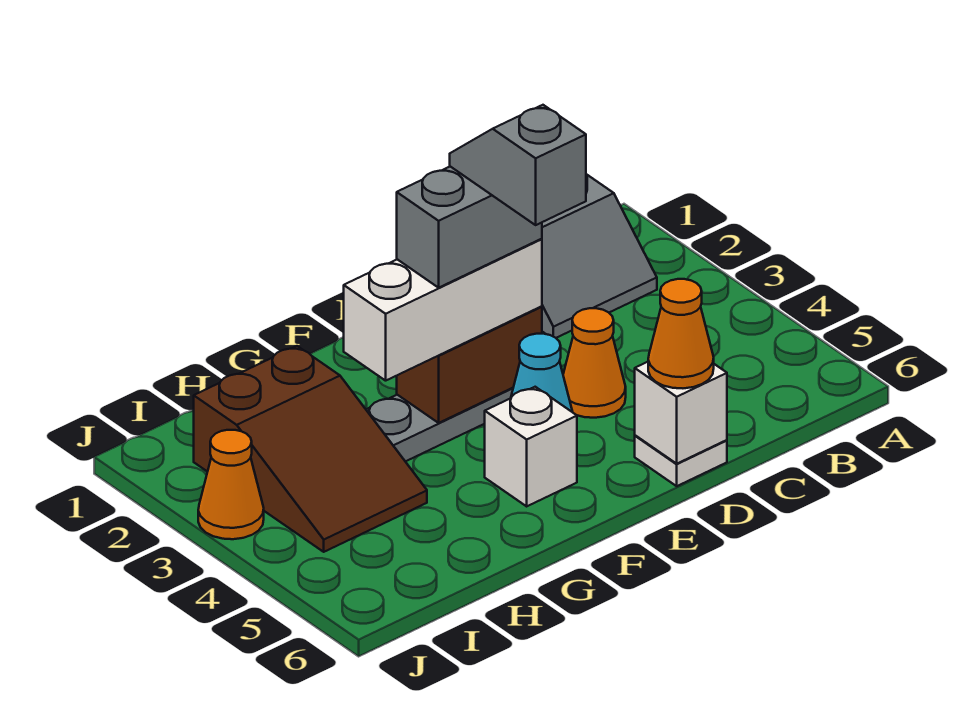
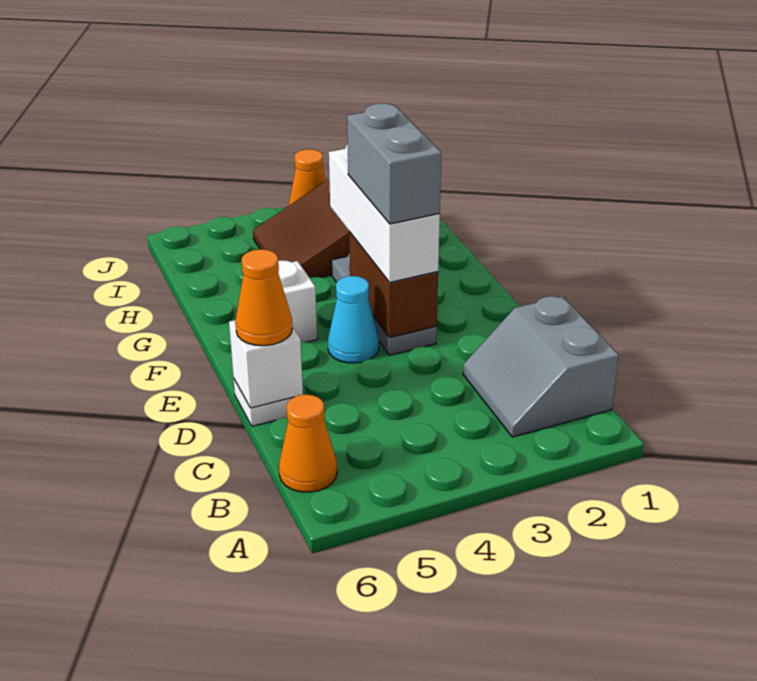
orange cone D4 level 1 -> orange cone B6 level 1
grey slope E3:E4 level 5 top 4 -> none

